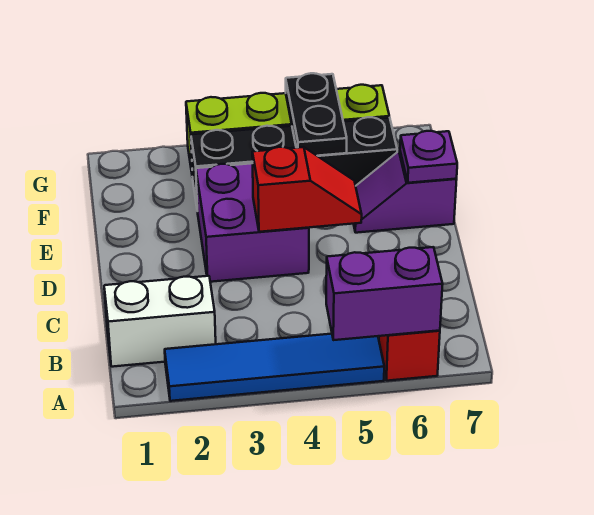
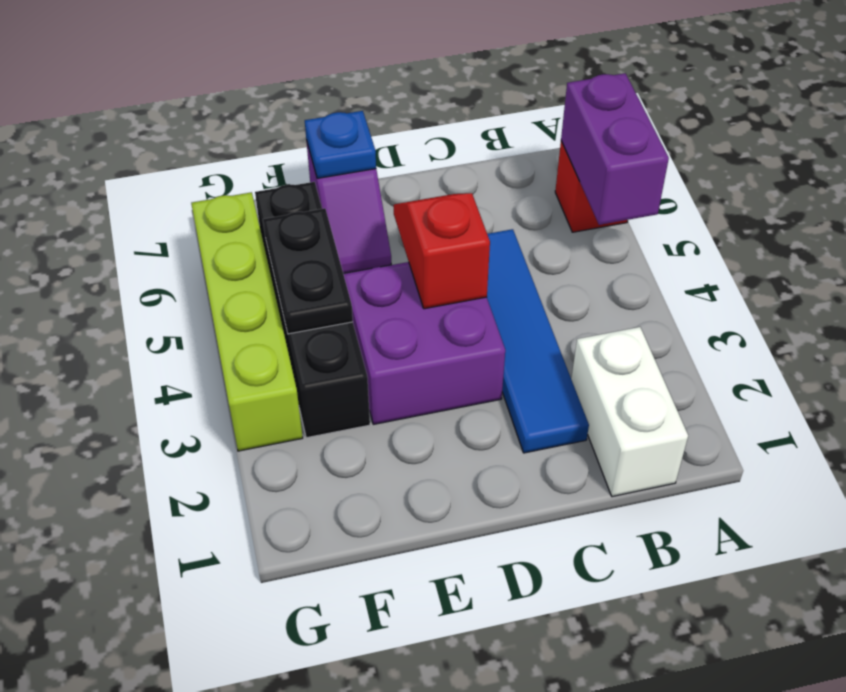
blue tile A2:A5 level 1 -> blue tile C2:C5 level 1
purple plate E7 level 2 -> blue plate E7 level 2
black plate F5:G5 level 2 -> black plate F4:F5 level 2

